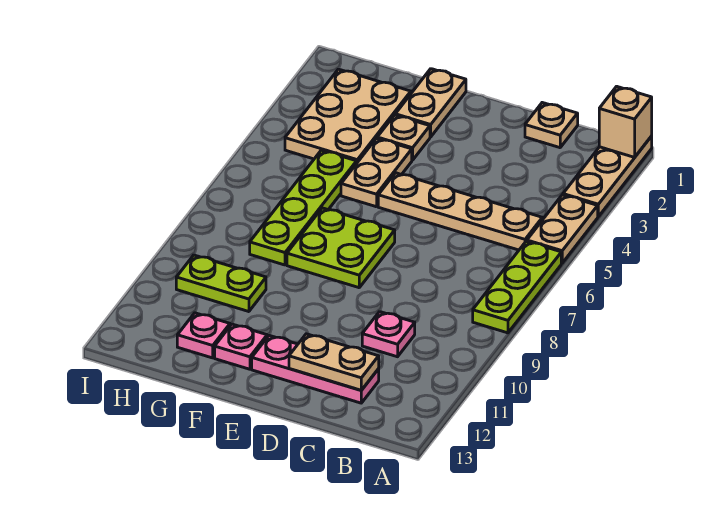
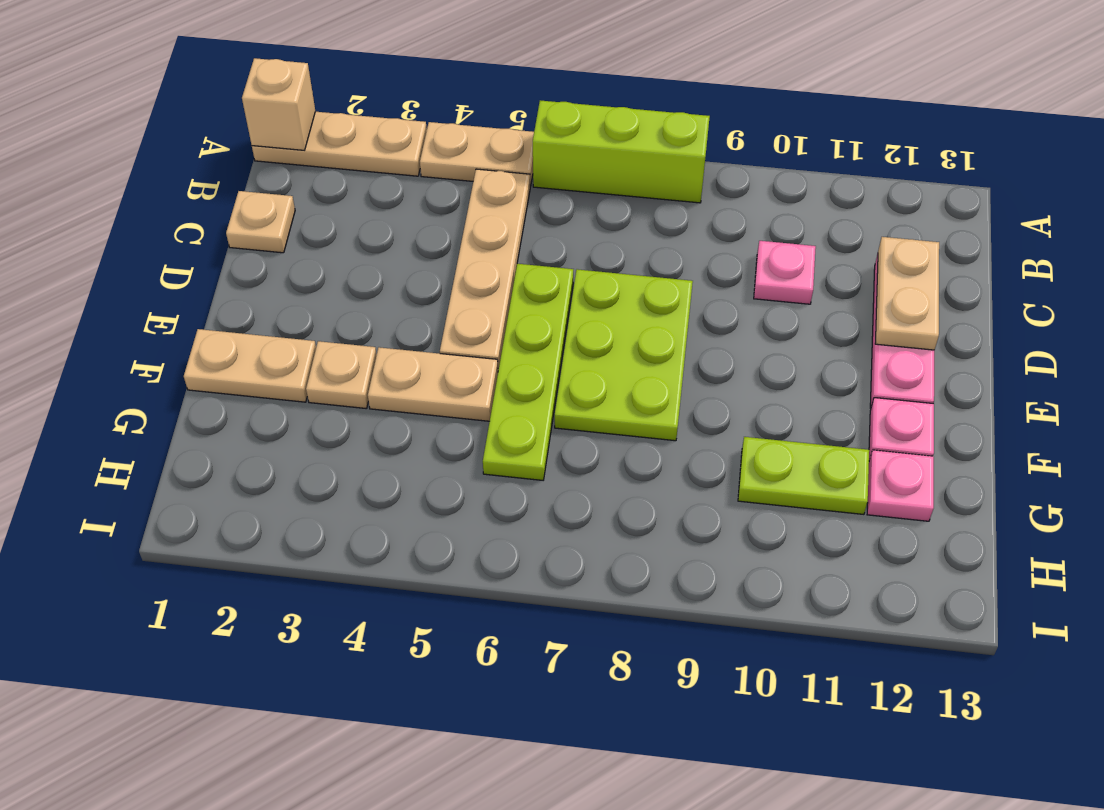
lime plate A6:A8 level 1 -> lime brick A6:A8 level 1
lime plate E7:F8 level 1 -> lime plate D7:F8 level 1
tan plate G2:H4 level 1 -> none
lime plate G5:G8 level 1 -> lime plate D6:G6 level 1
lime plate G10:H10 level 1 -> lime plate G10:G11 level 1

